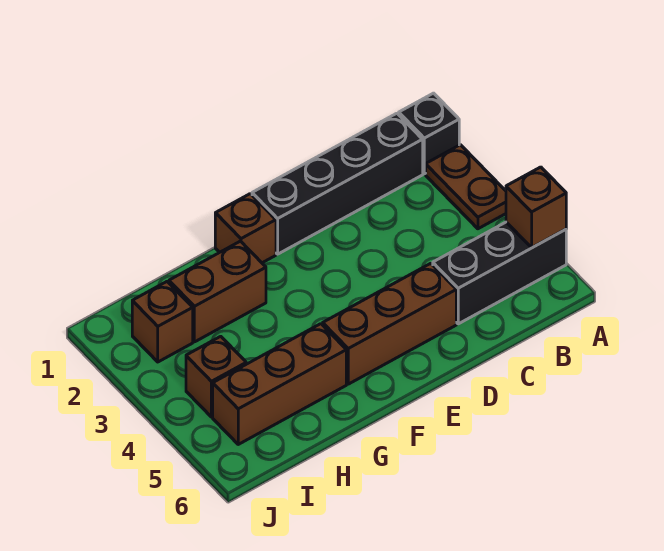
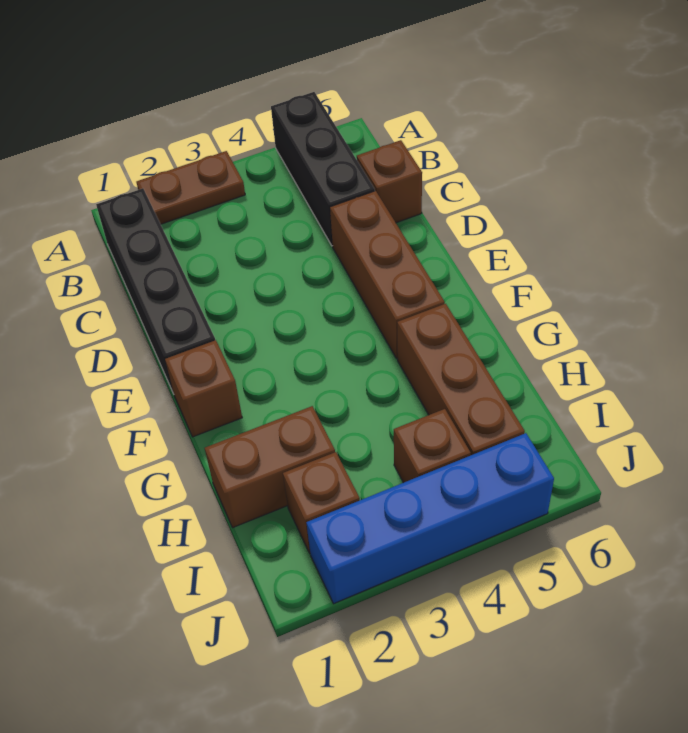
black brick A1 level 1 -> none
brown brick A5 level 2 -> brown brick C6 level 1
brown brick G2:H2 level 1 -> brown brick H1:H2 level 1
none -> blue brick J2:J5 level 1

